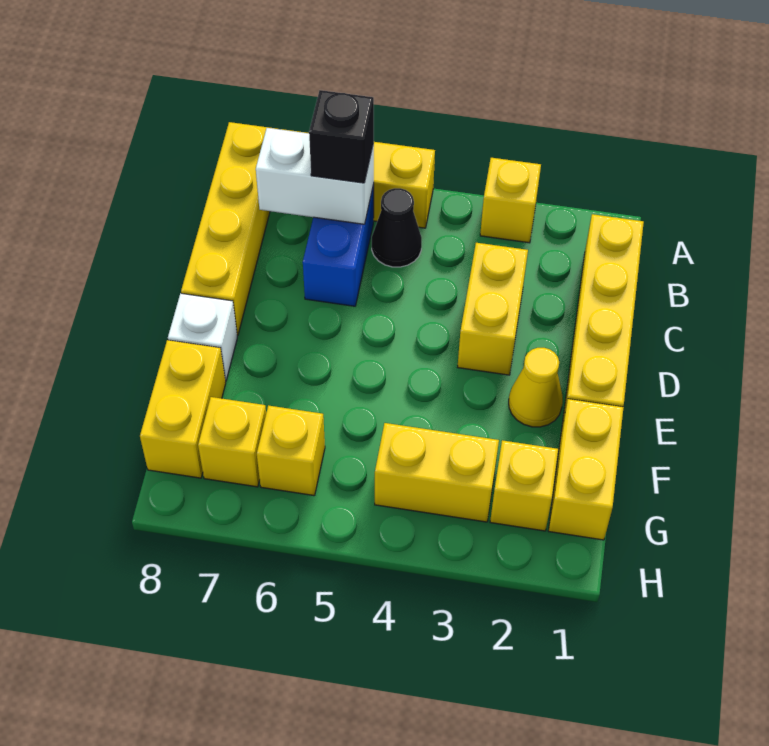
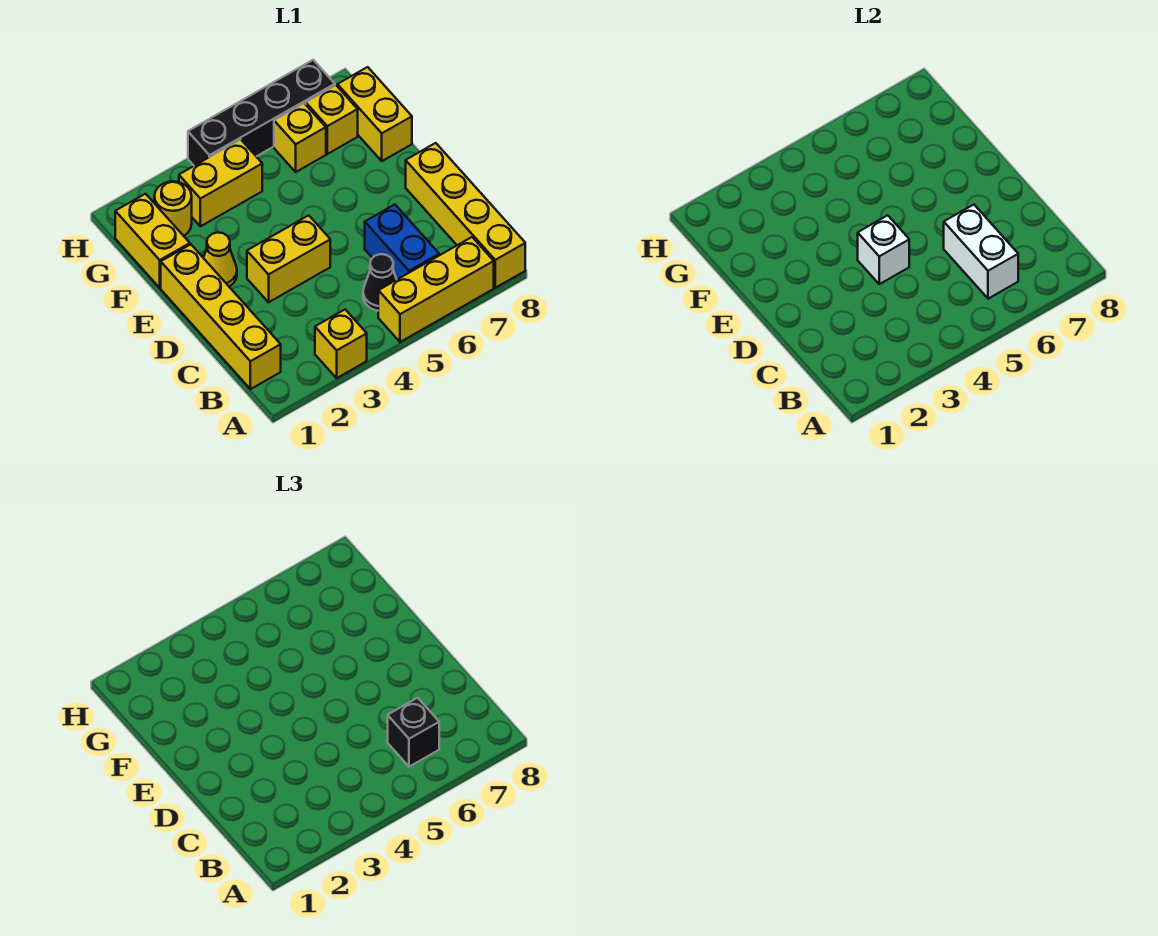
white brick B6:B7 level 2 -> white brick B6:C6 level 2
yellow brick C3:D3 level 1 -> yellow brick D3:D4 level 1
white brick E8 level 1 -> white brick D4 level 2
yellow brick G2 level 1 -> yellow round brick G2 level 1
none -> black brick H4:H7 level 1

